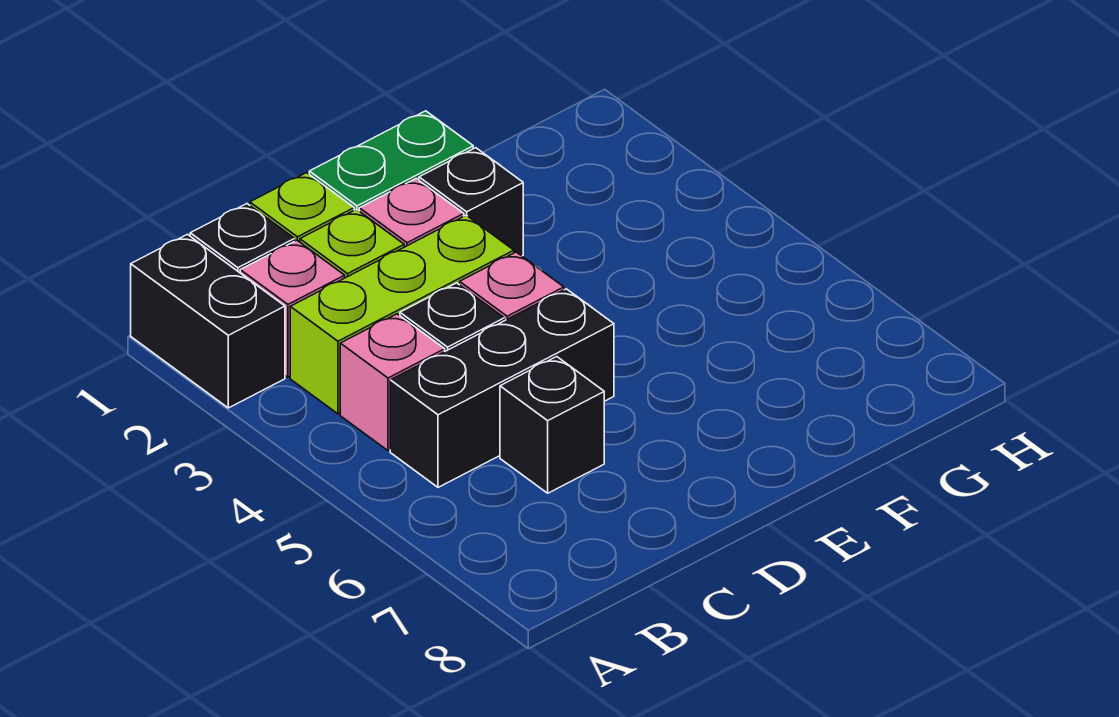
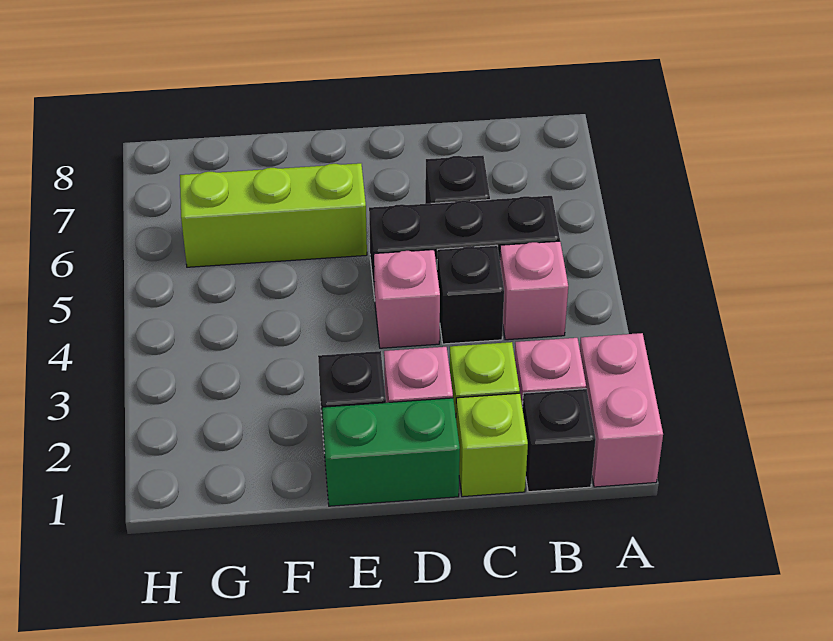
black brick A1:A2 level 1 -> pink brick A1:A2 level 1
lime brick B3:D3 level 1 -> lime brick E6:G6 level 1

